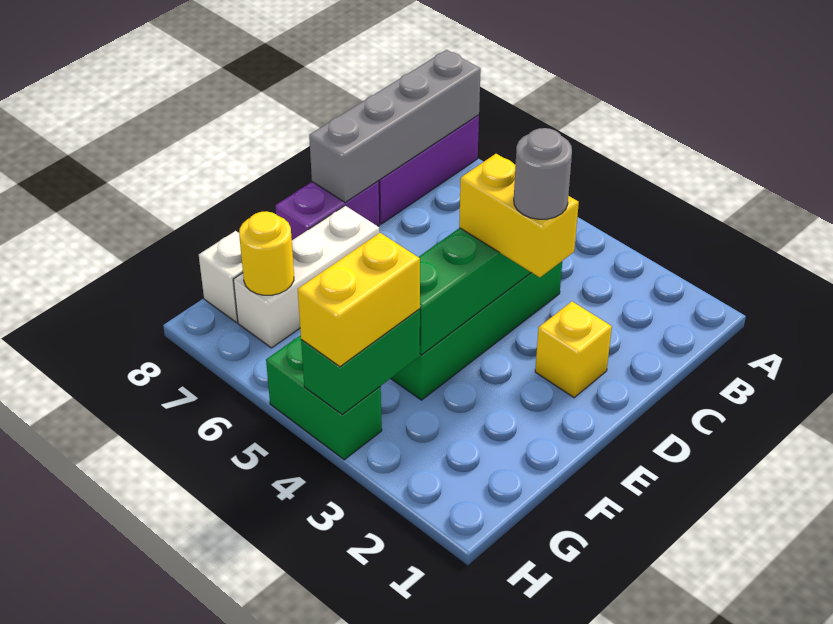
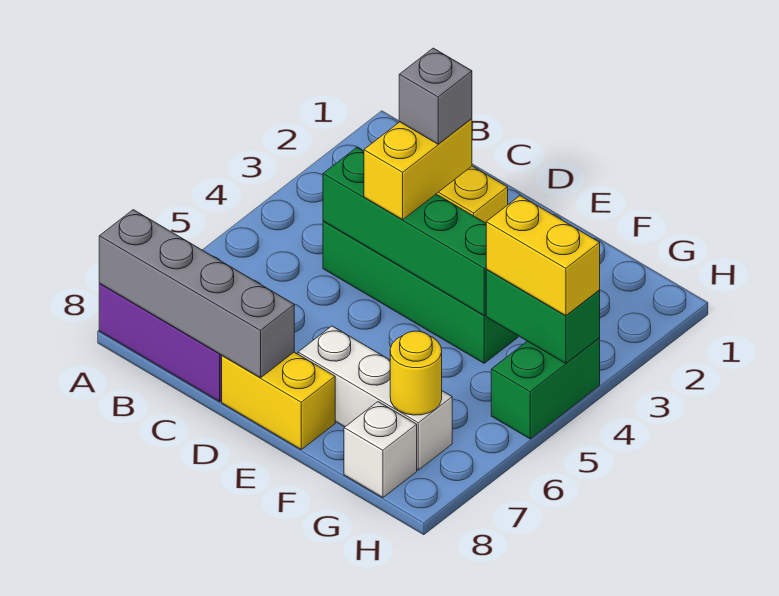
grey round brick D3 level 4 -> grey brick D3 level 4
purple brick D8:E8 level 1 -> yellow brick D8:E8 level 1

